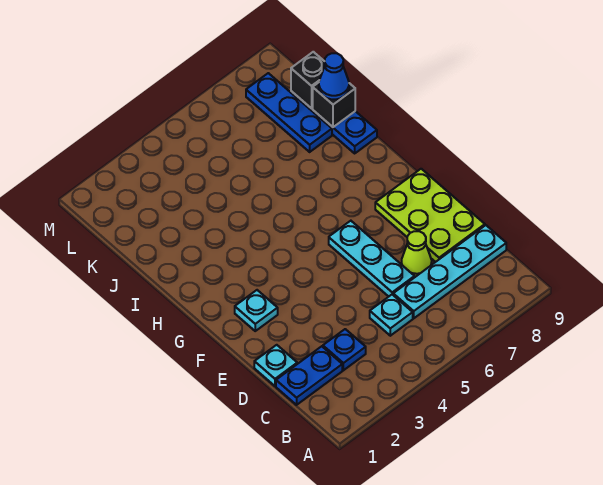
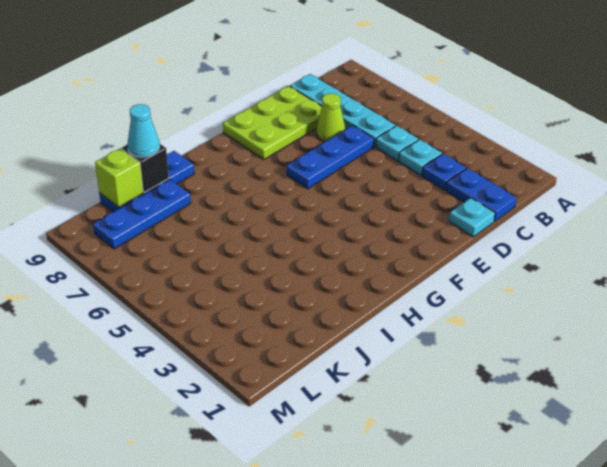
cyan plate D6:F6 level 1 -> blue plate D6:F6 level 1
cyan plate F2 level 1 -> cyan plate C4 level 1
blue cone J9 level 3 -> cyan cone J9 level 3
black brick K9 level 2 -> lime brick K9 level 2

